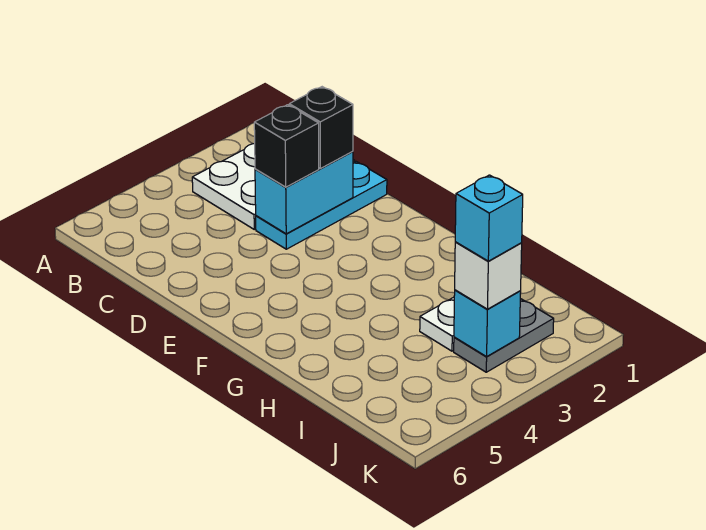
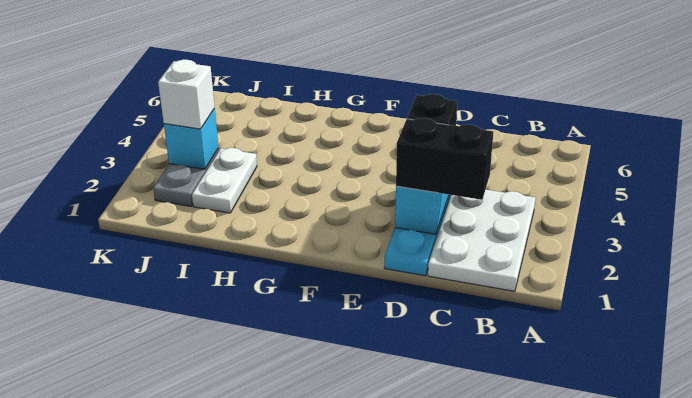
black brick D2 level 3 -> black brick C2:D2 level 3
cyan brick J3 level 4 -> none

